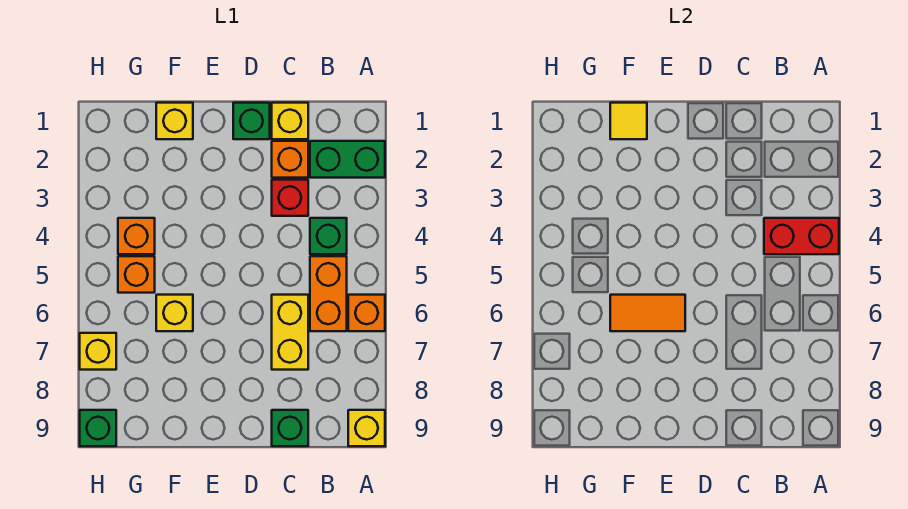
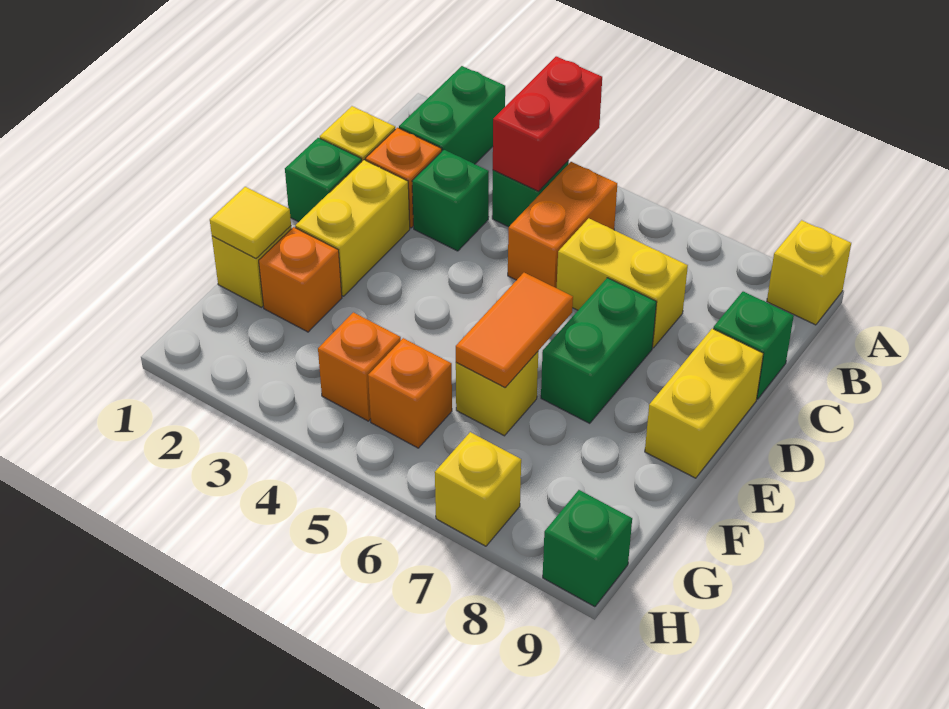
orange brick A6 level 1 -> orange brick F2 level 1
orange brick B5:B6 level 1 -> orange brick B5:C5 level 1
red brick C3 level 1 -> green brick C3 level 1
none -> yellow brick D2:E2 level 1
none -> green brick D7:E7 level 1
none -> yellow brick D9:E9 level 1

